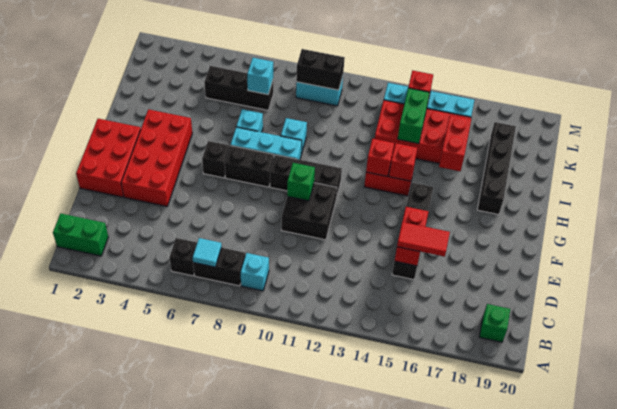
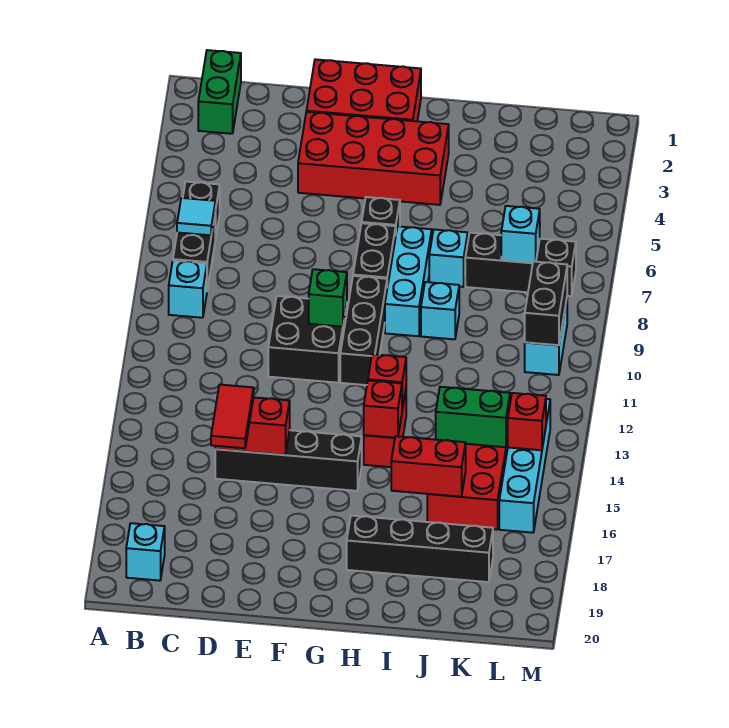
green brick B19 level 1 -> cyan brick B19 level 1
black brick K5:K7 level 1 -> black brick J7:L7 level 1

